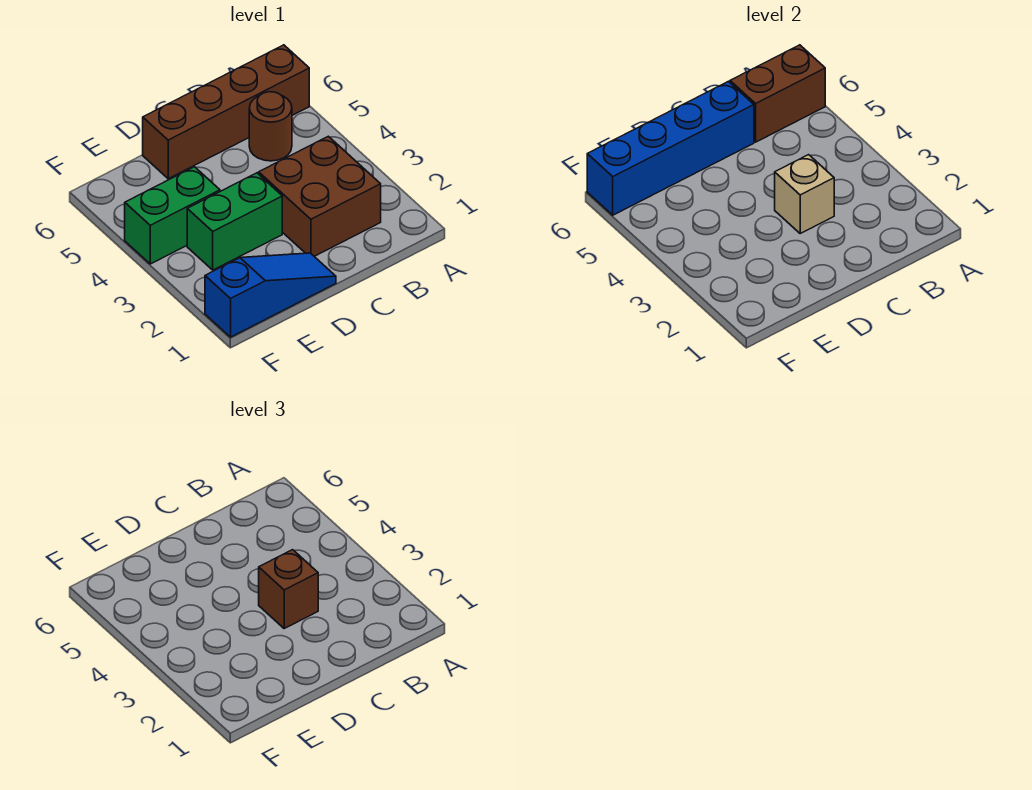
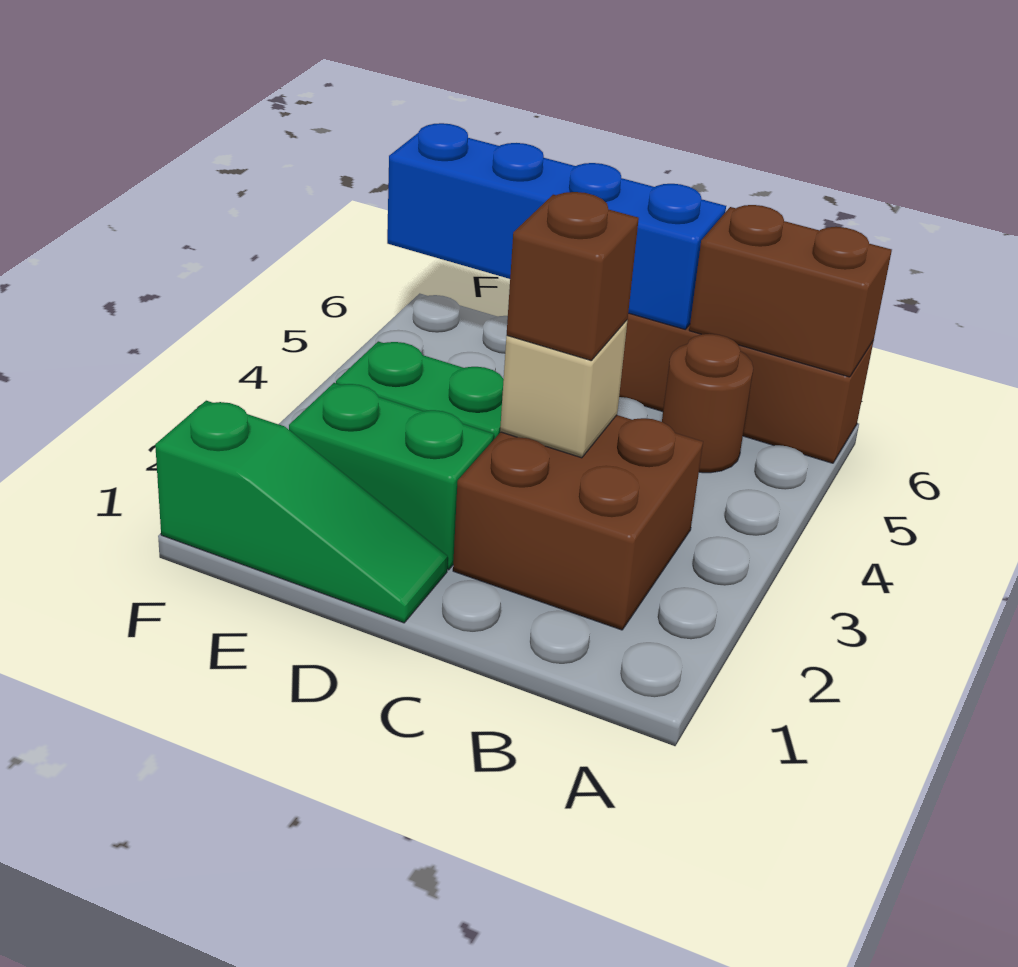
blue slope D1:F1 level 1 top F -> green slope D1:F1 level 1 top F
green brick E4:F4 level 1 -> green brick D2:E2 level 1

